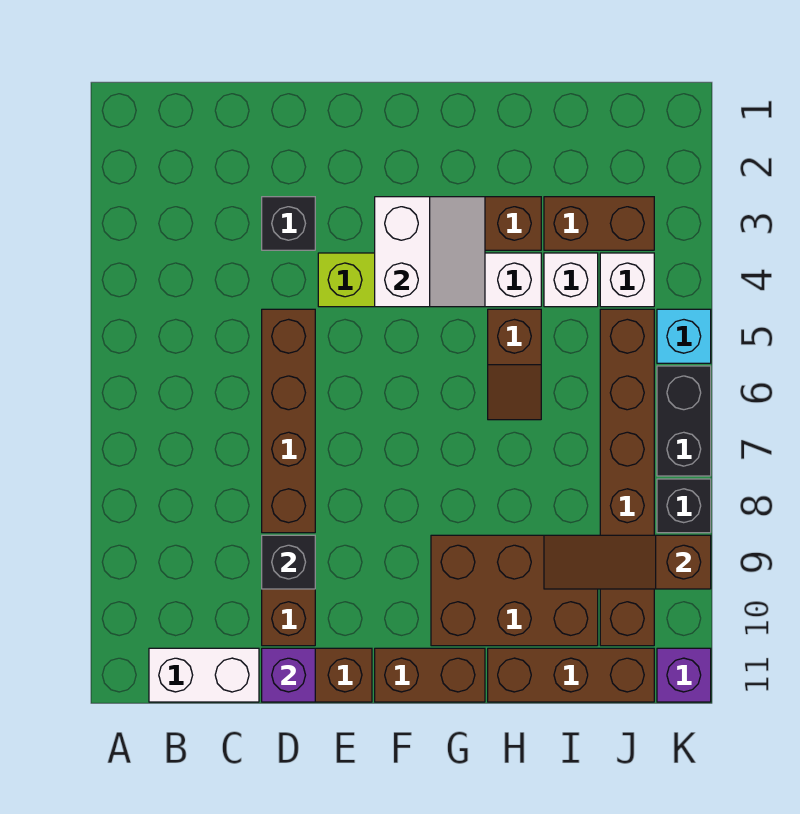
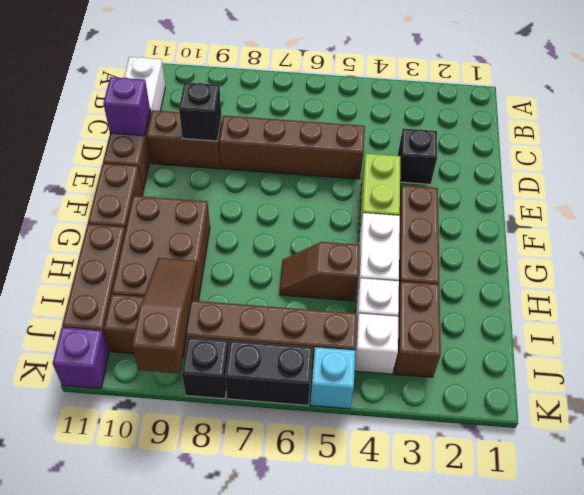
white slope F3:G4 level 2 top F -> none

